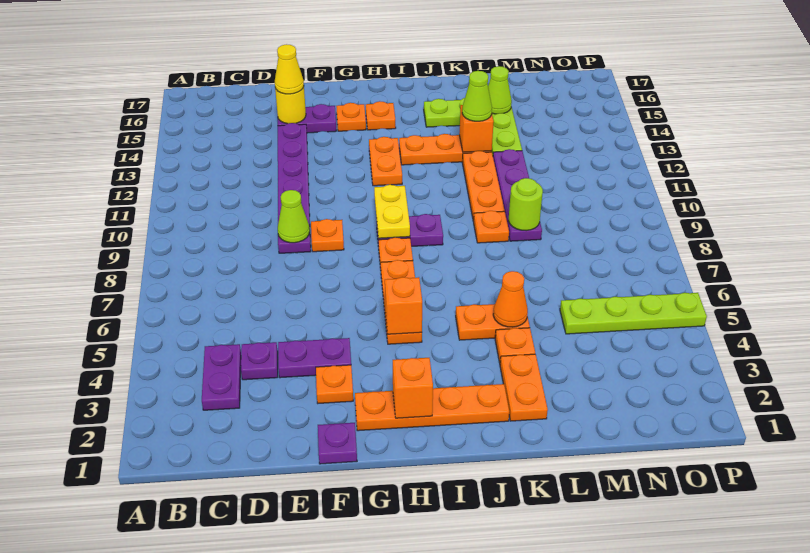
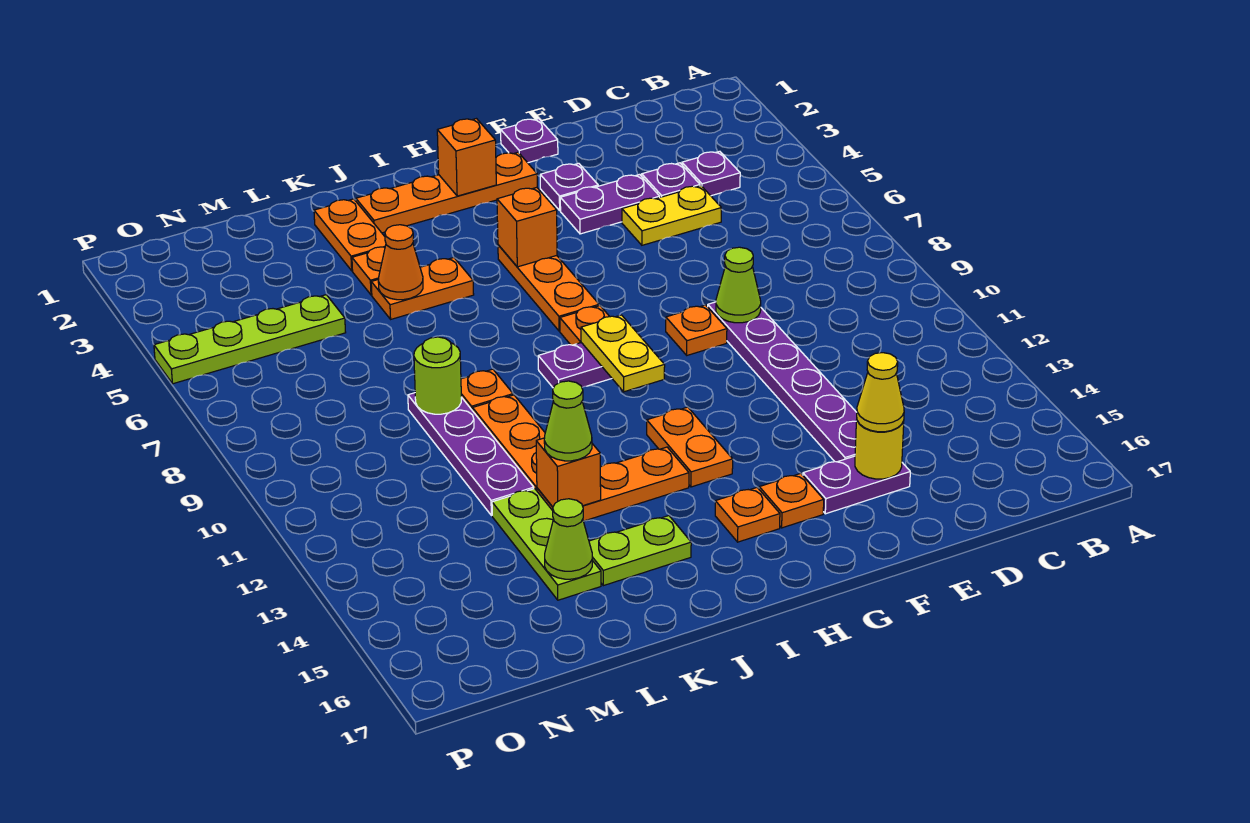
purple plate C3:C4 level 1 -> purple plate C4 level 1
none -> yellow plate D5:E5 level 1
orange plate F3 level 1 -> purple plate F3 level 1

